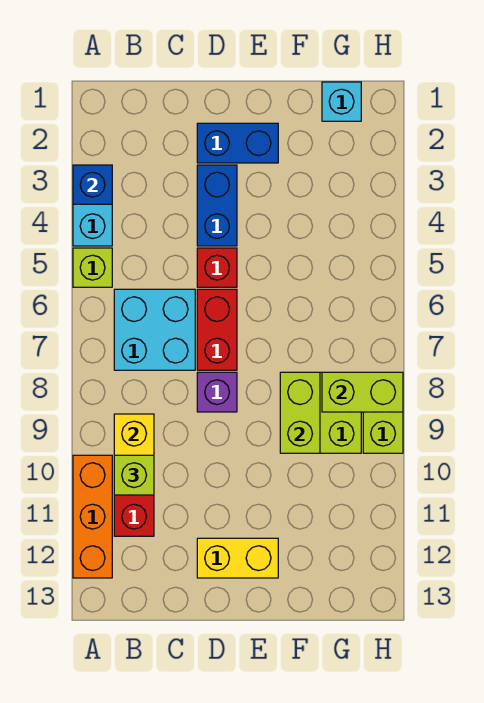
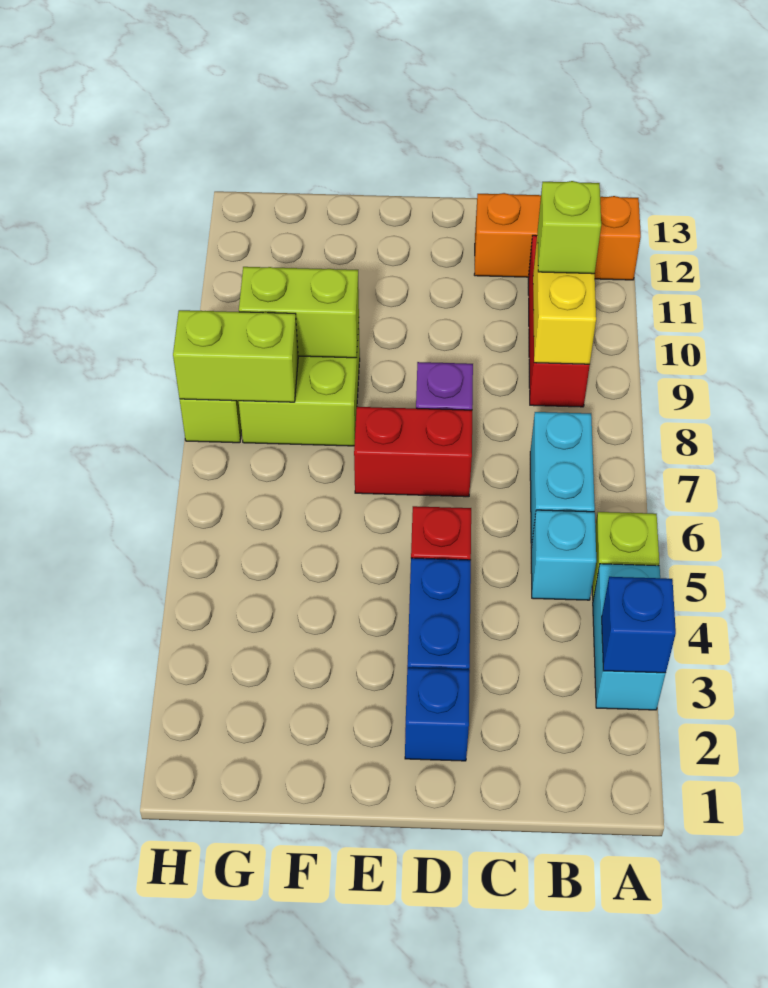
orange brick A10:A12 level 1 -> orange brick A12:C12 level 1
cyan brick B6:C7 level 1 -> cyan brick B6:B7 level 1
blue brick D2:E2 level 1 -> blue brick D2 level 1
red brick D6:D7 level 1 -> red brick D7:E7 level 1
yellow brick D12:E12 level 1 -> none
lime brick F8:F9 level 2 -> lime brick F9:G9 level 2
cyan brick G1 level 1 -> cyan brick B5 level 1

